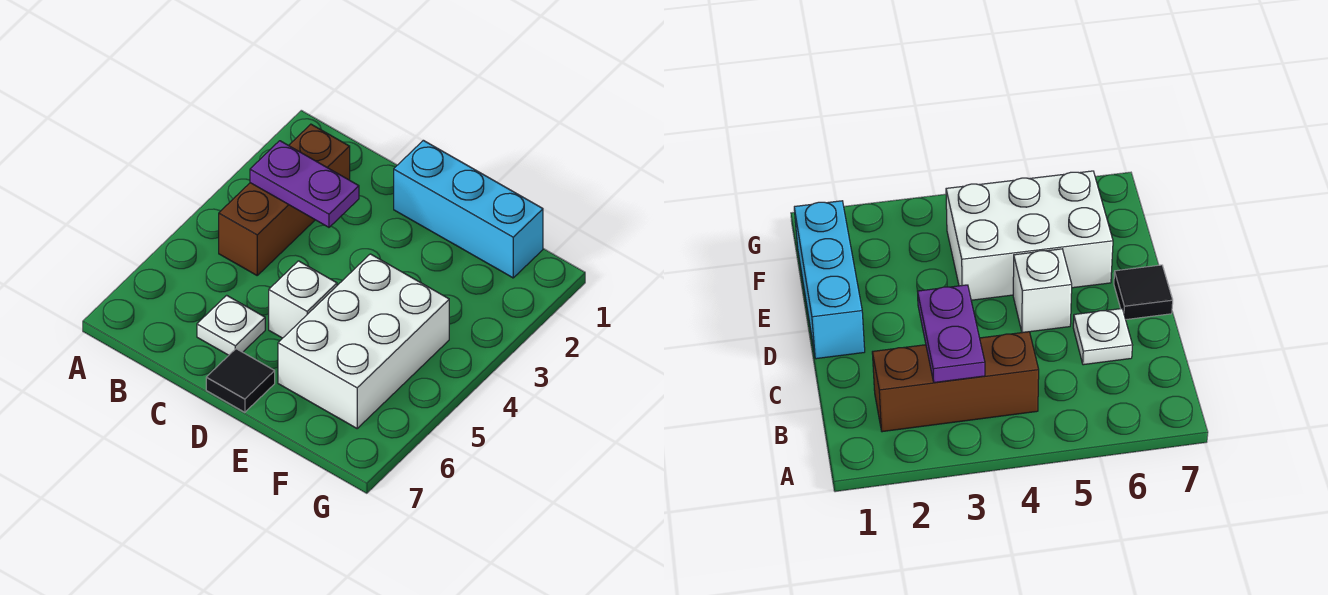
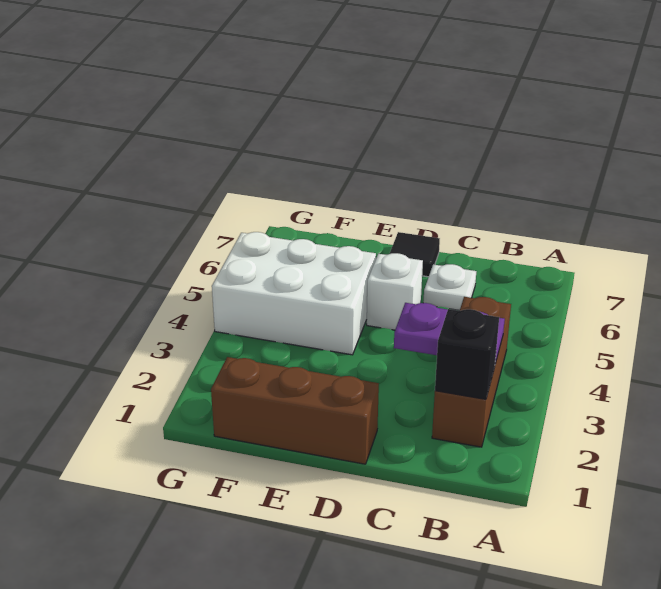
none -> black brick B2 level 2
cyan brick D1:F1 level 1 -> brown brick D1:F1 level 1
white brick E4:F6 level 1 -> white brick E4:G5 level 1

